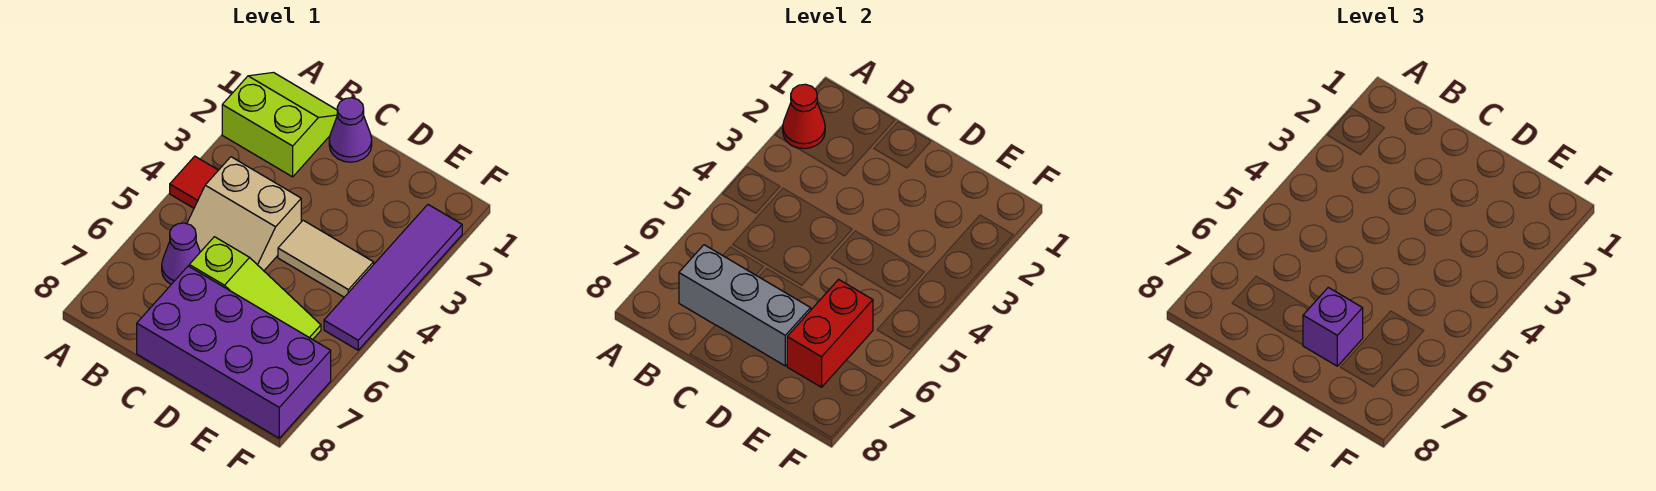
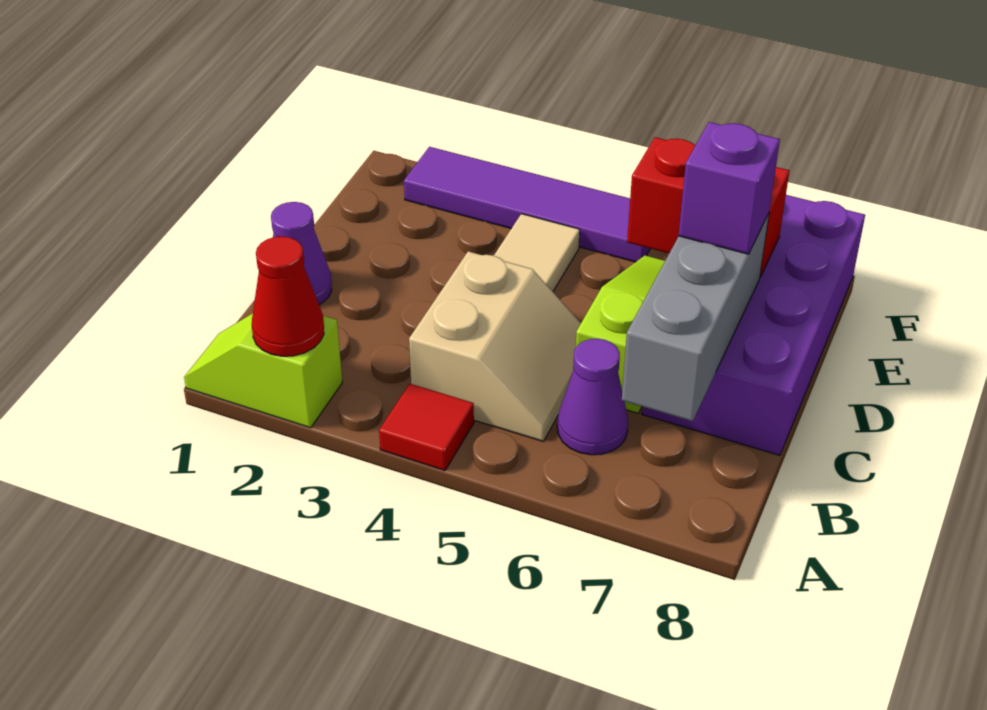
lime slope A1:B2 level 1 top 2 -> lime slope A1:A2 level 1 top 2

